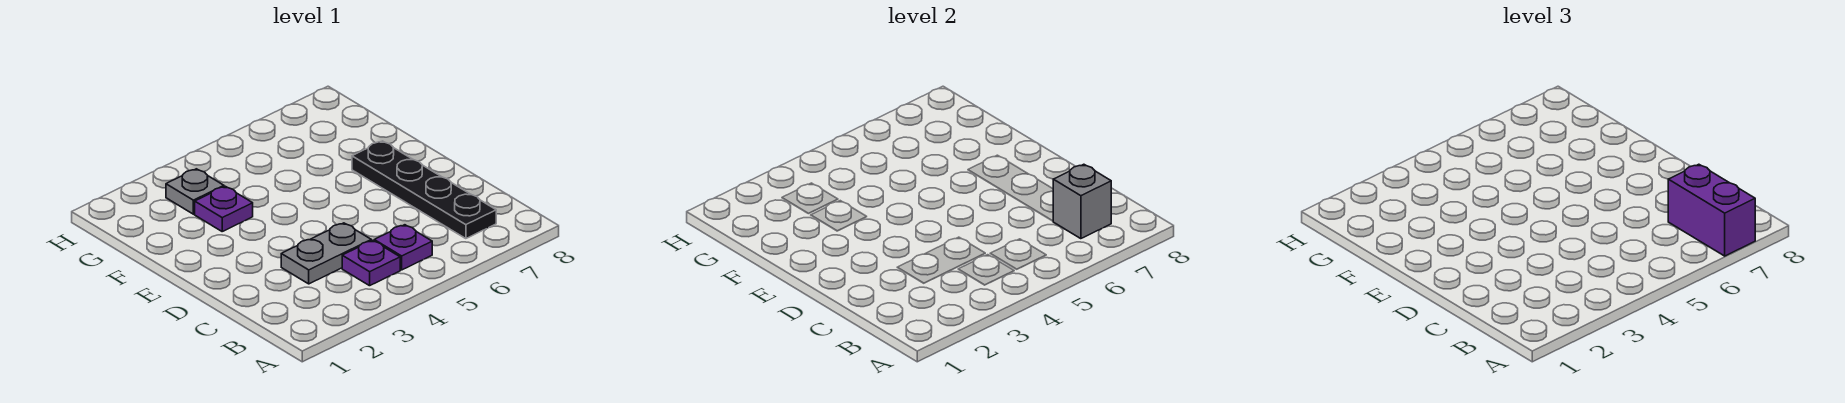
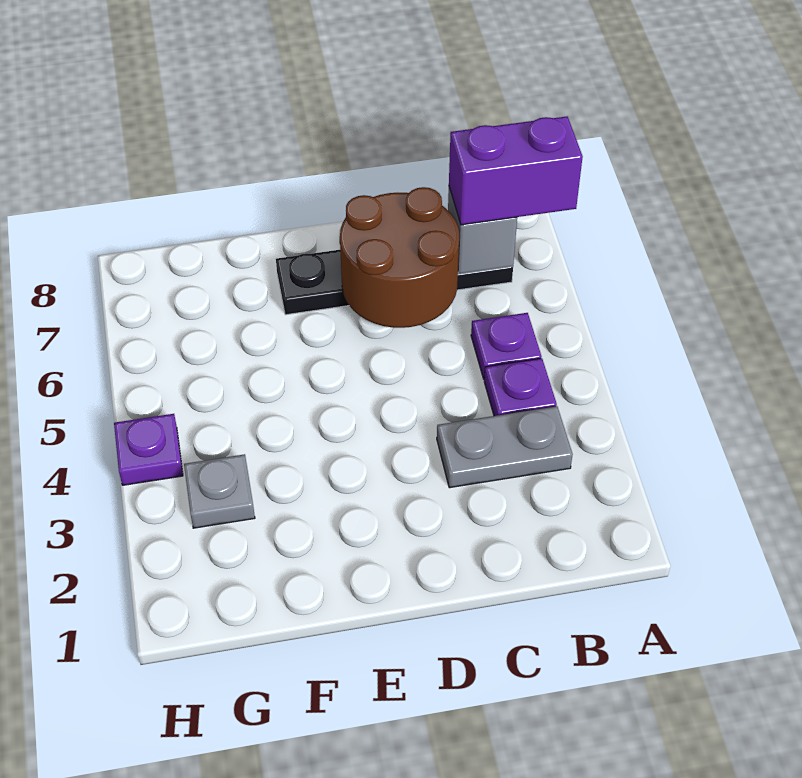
grey plate C3:C4 level 1 -> grey plate B3:C3 level 1
none -> brown round brick C6:D7 level 2
purple plate F3 level 1 -> purple plate H4 level 1

